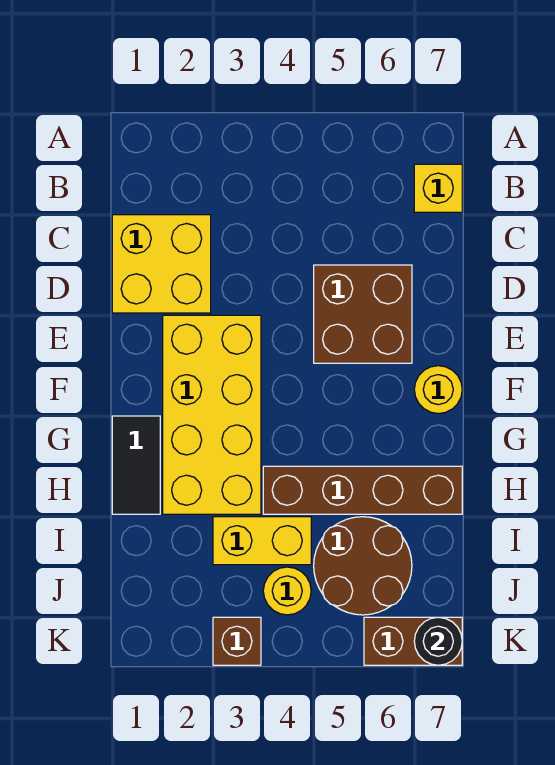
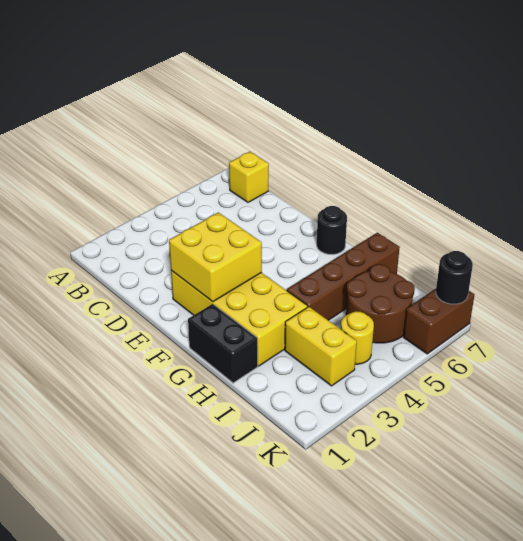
yellow brick C1:D2 level 1 -> yellow brick E2:F3 level 2
brown brick D5:E6 level 1 -> none
yellow round brick F7 level 1 -> black round brick F7 level 1
black tile G1:H1 level 1 -> black brick G1:H1 level 1
yellow brick I3:I4 level 1 -> yellow brick I3:J3 level 1
brown brick K3 level 1 -> none

